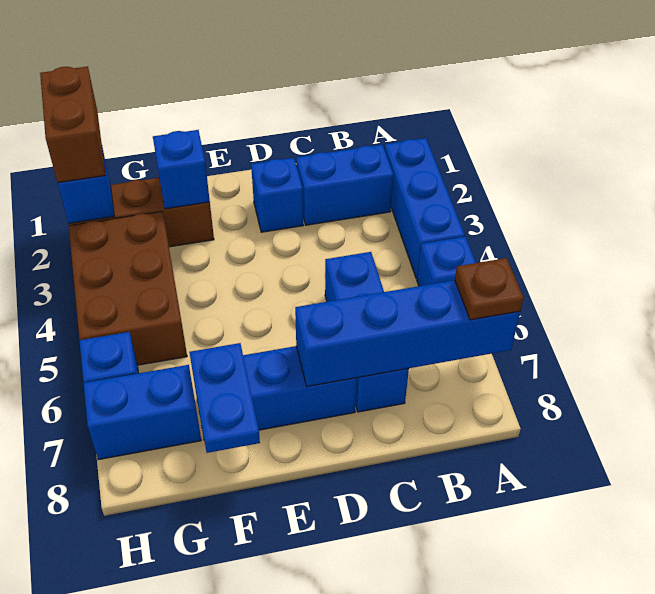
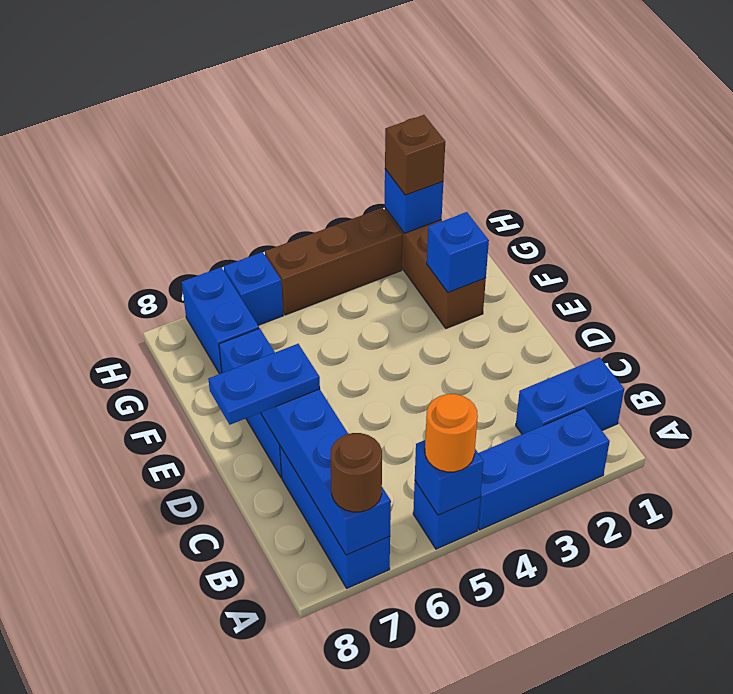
none -> orange round brick A5 level 3
brown plate A7 level 3 -> brown round brick A7 level 3
blue brick B2:C2 level 1 -> blue brick B1:B2 level 1
blue brick C5:C7 level 1 -> blue brick A7:C7 level 1
blue brick D2 level 1 -> blue brick A5 level 2
blue plate F7:F8 level 2 -> blue plate D7:D8 level 3
brown brick G3:H5 level 1 -> brown brick H3:H5 level 1
brown brick H1:H2 level 3 -> brown brick H2 level 3

